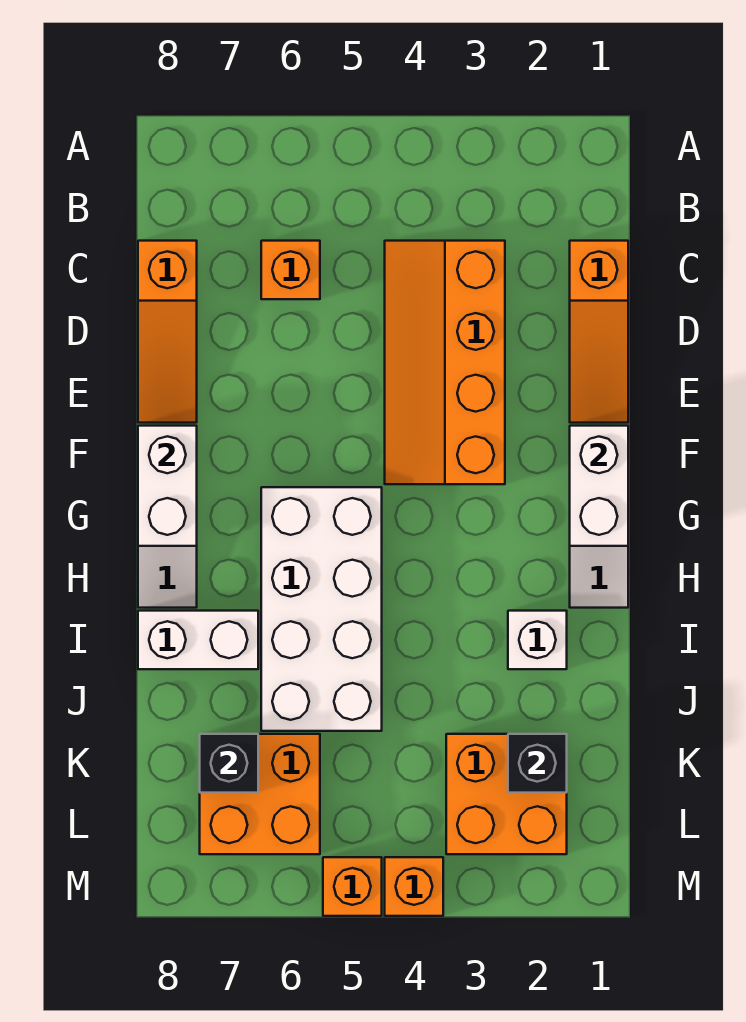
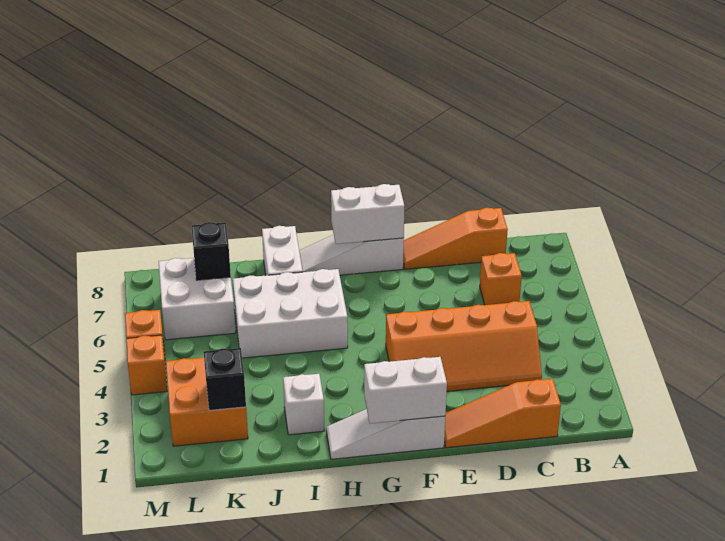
orange slope C3:F4 level 1 top 3 -> orange slope C3:F4 level 1 top 4
white brick G5:J6 level 1 -> white brick H5:J6 level 1
orange brick K6:L7 level 1 -> white brick K6:L7 level 1

